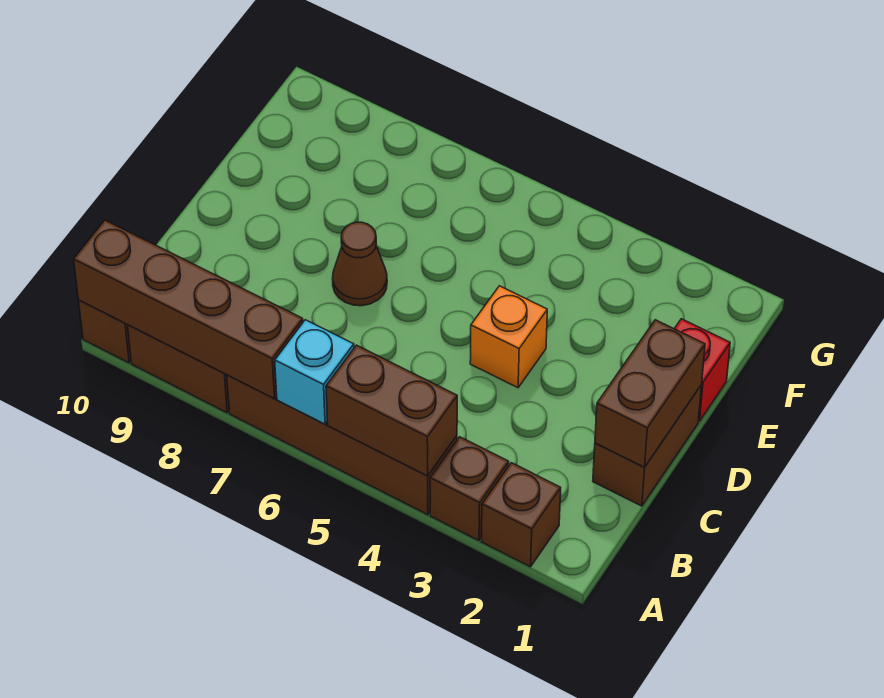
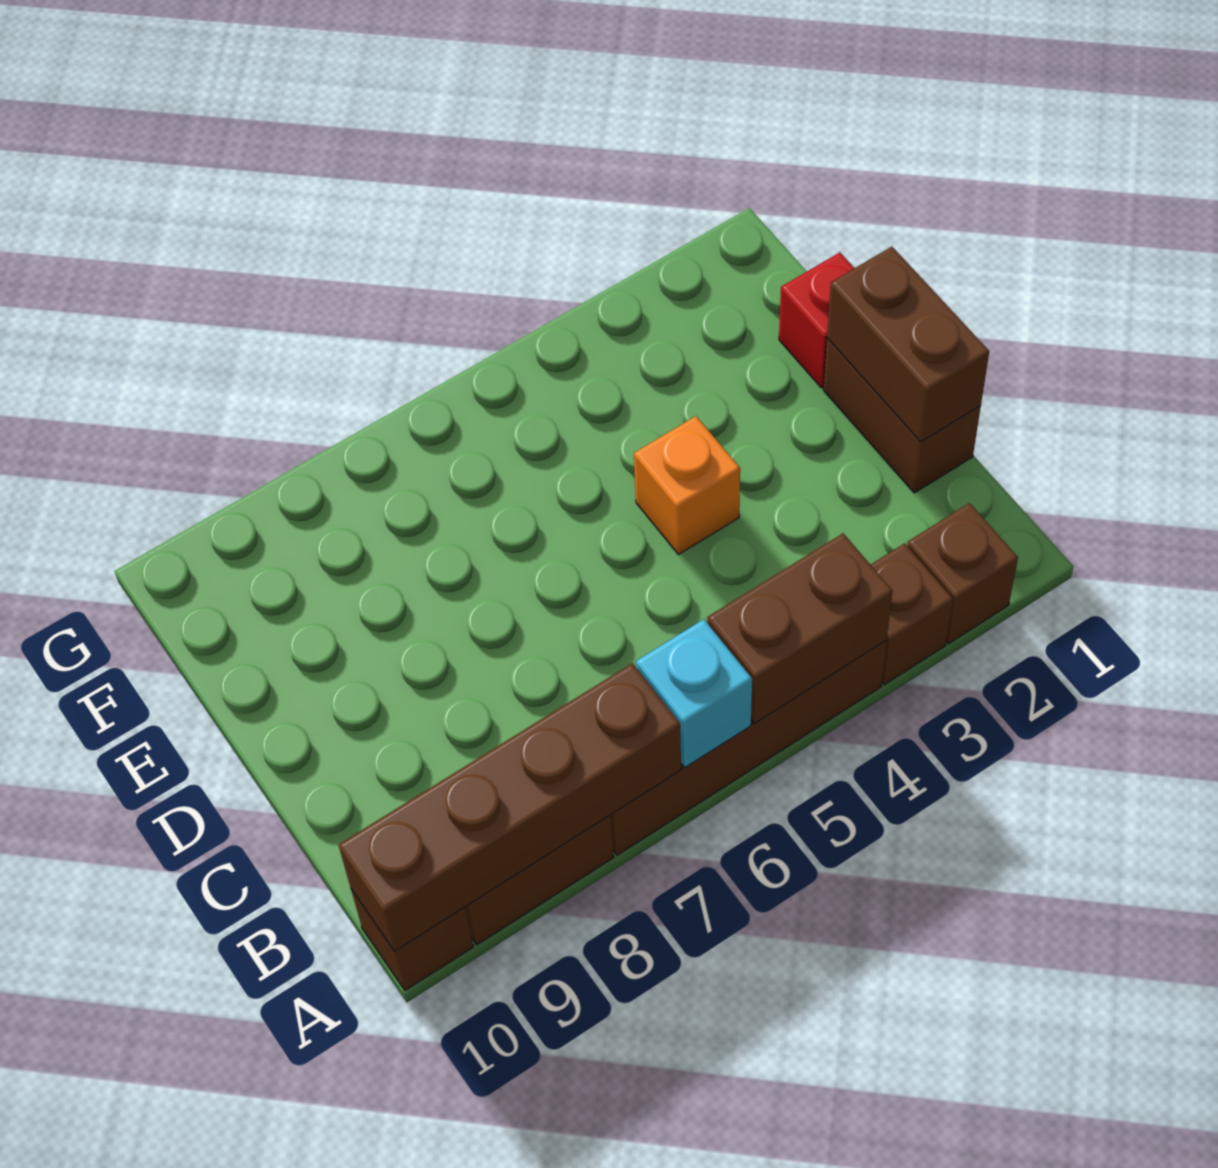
brown cone D7 level 1 -> none

